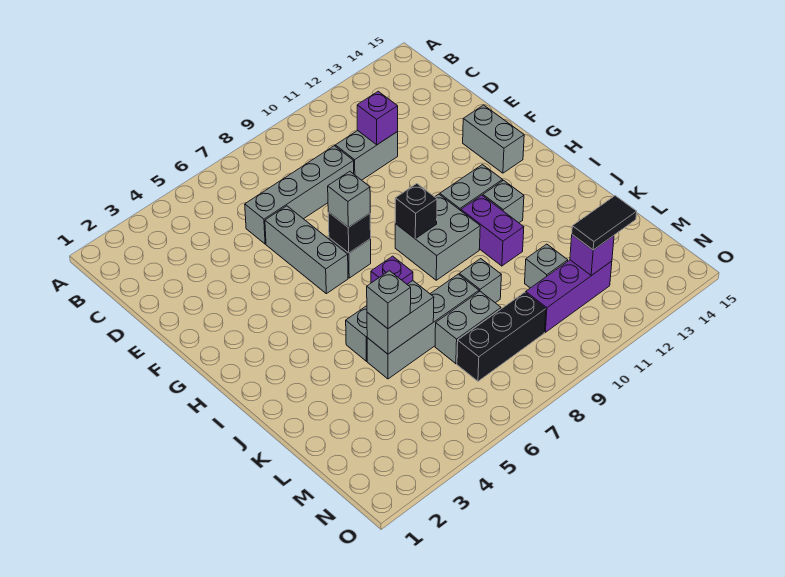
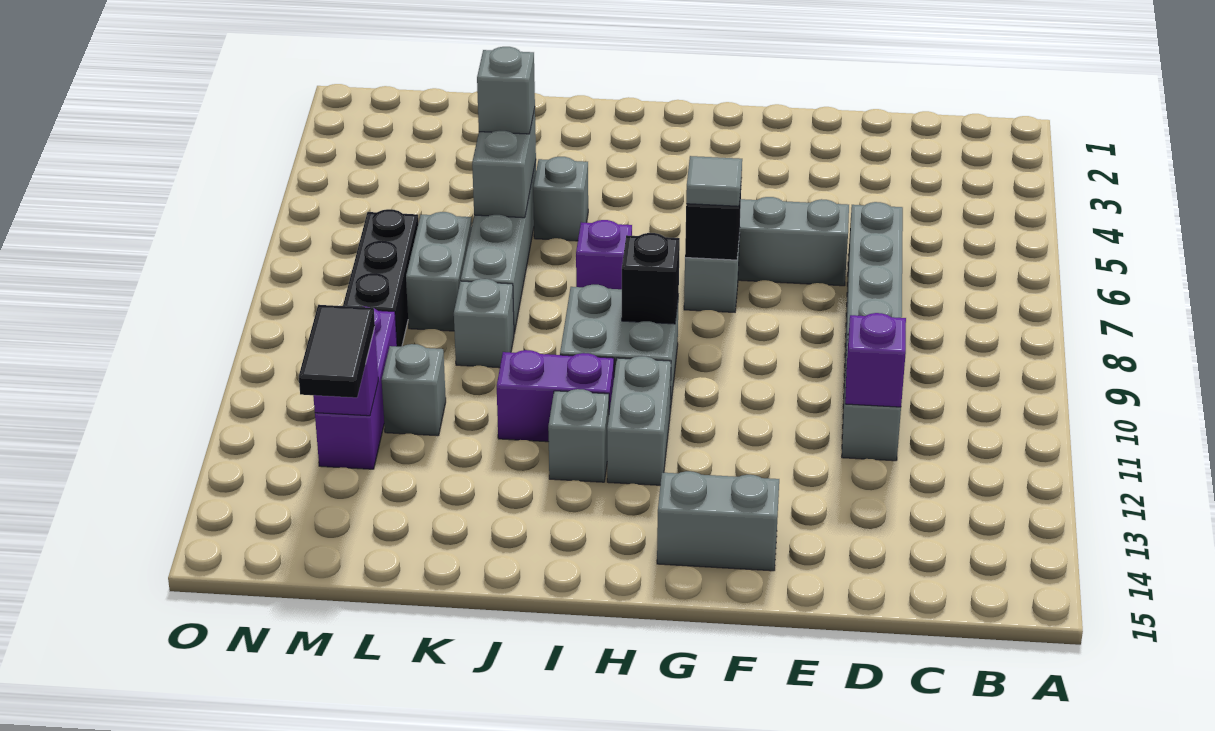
grey brick G7 level 3 -> grey tile G7 level 3

